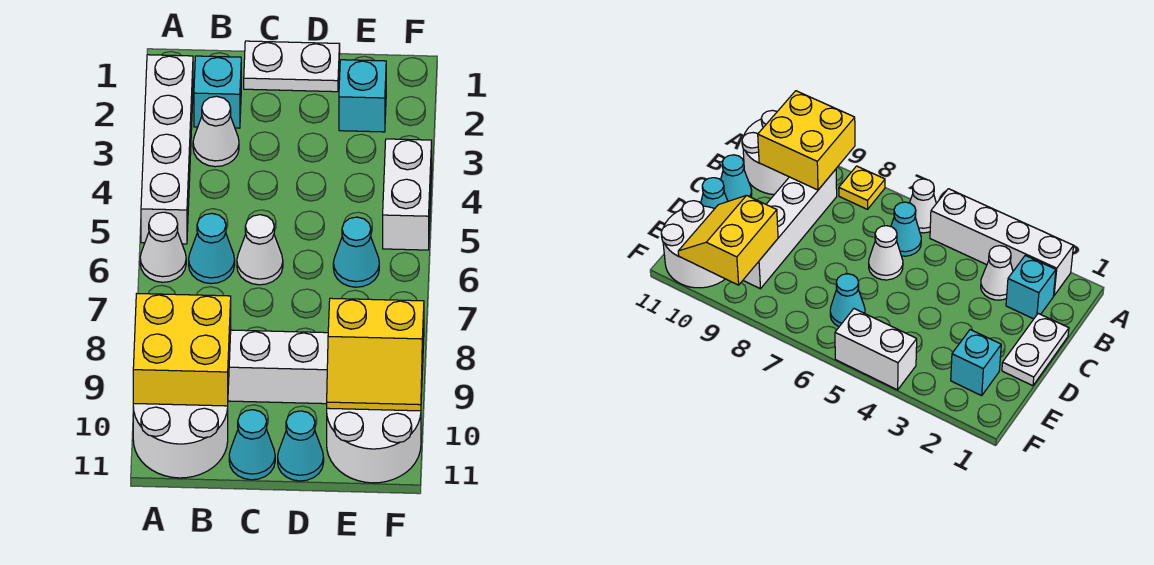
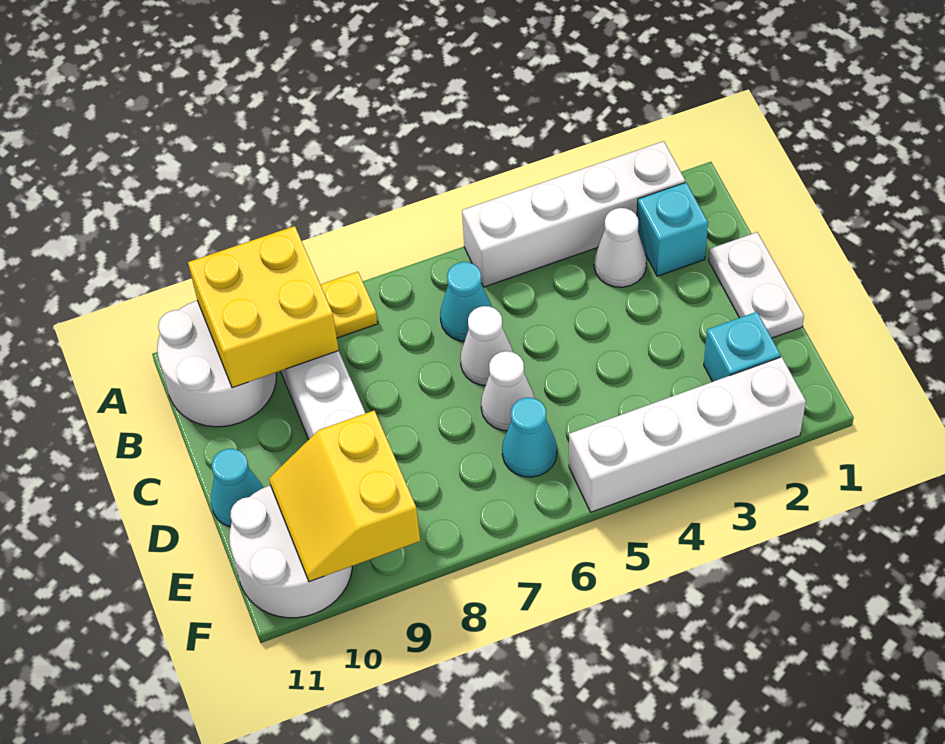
white cone A6 level 1 -> white cone D6 level 1
cyan cone C11 level 1 -> none
white brick F4:F5 level 1 -> white brick F2:F5 level 1

